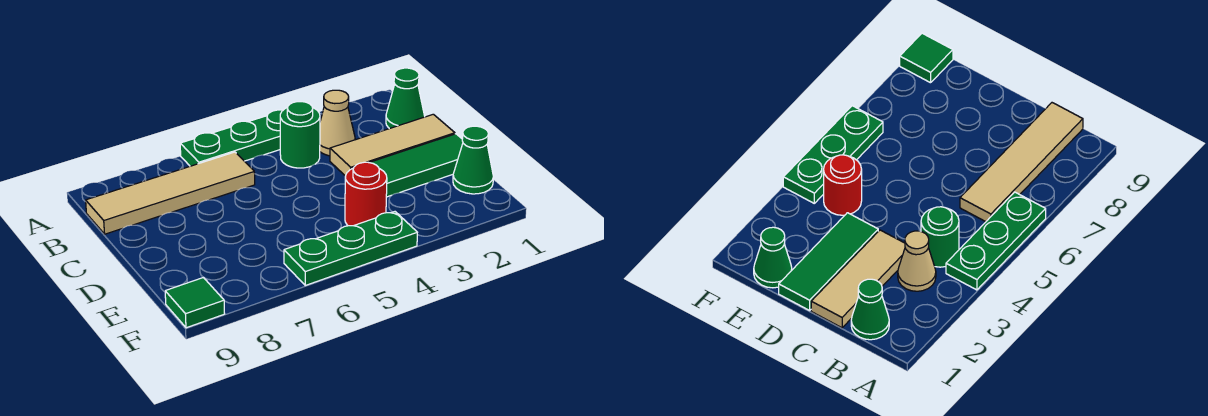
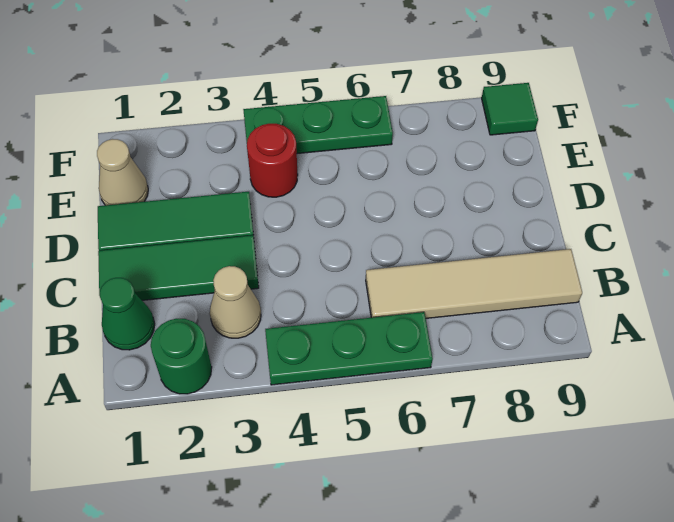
green round brick B4 level 1 -> green round brick A2 level 1
tan tile C1:C3 level 1 -> green tile C1:C3 level 1
green cone E1 level 1 -> tan cone E1 level 1

